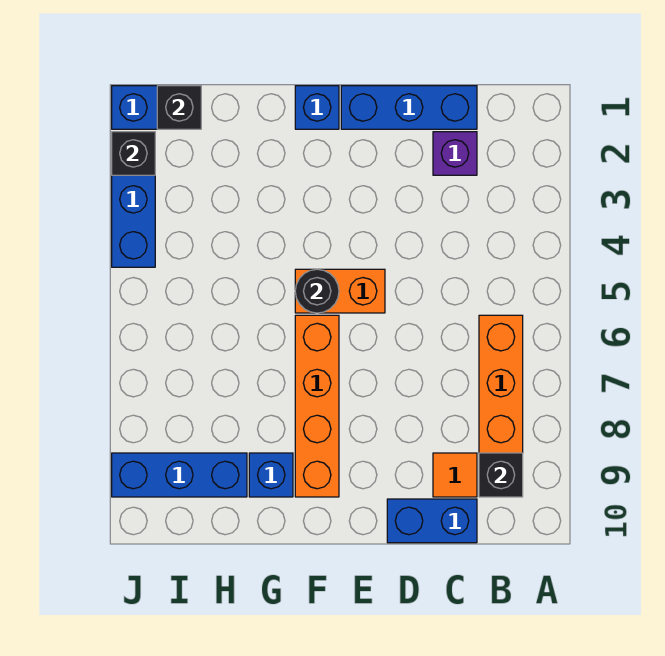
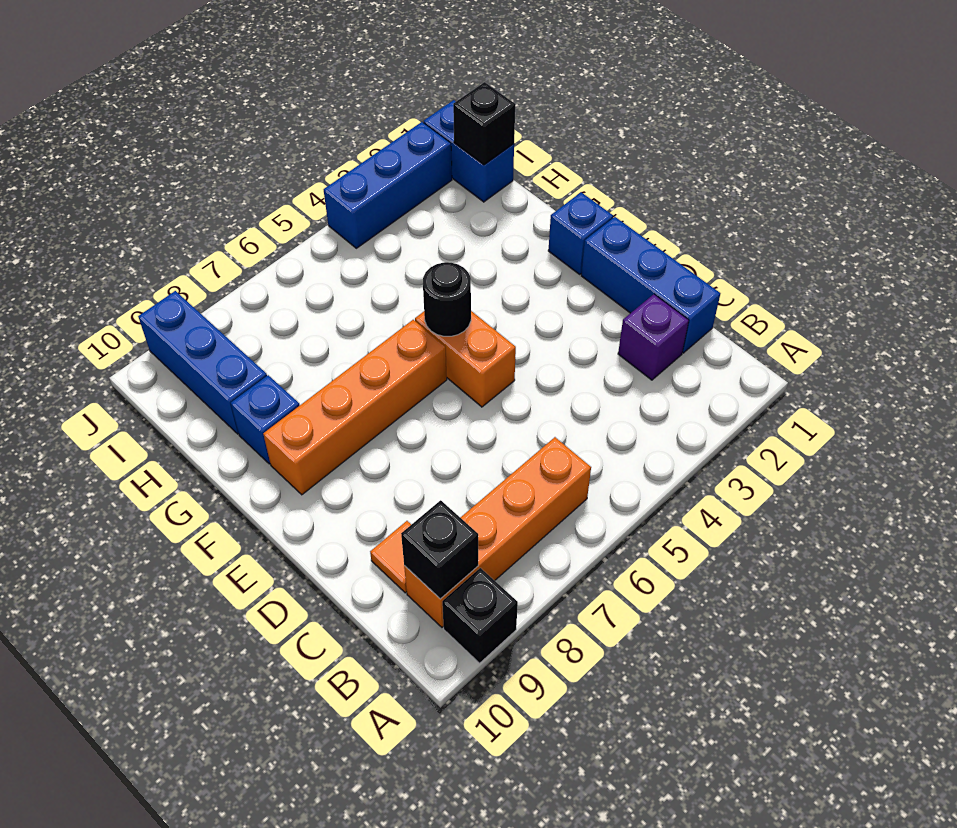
blue brick C10:D10 level 1 -> none
black brick J2 level 2 -> black brick A9 level 1

